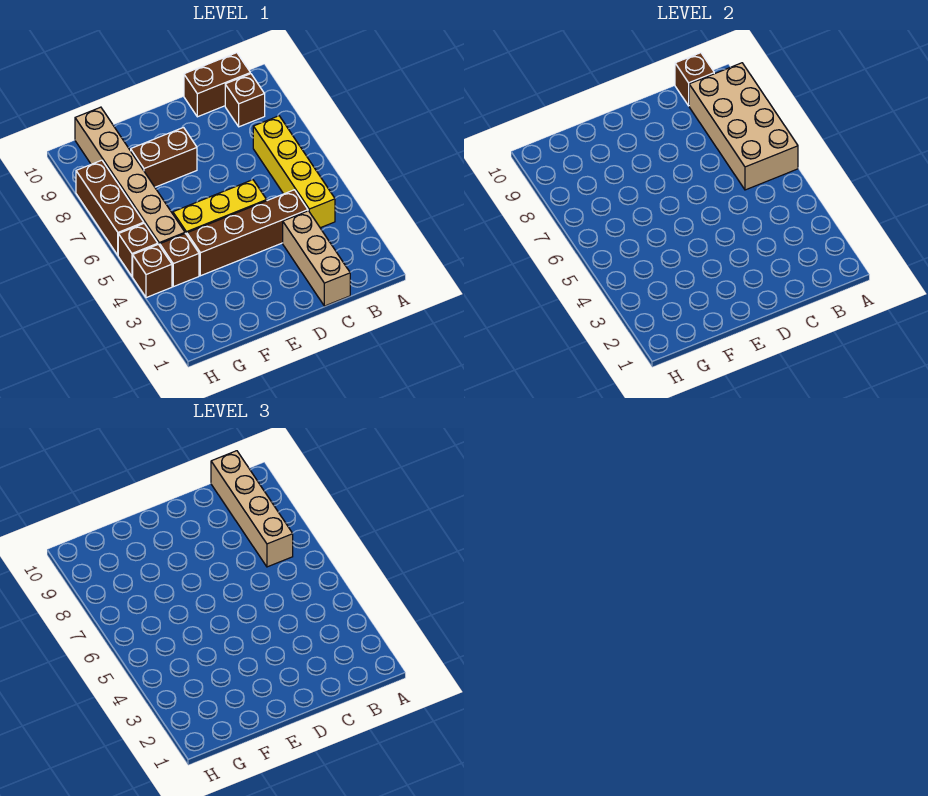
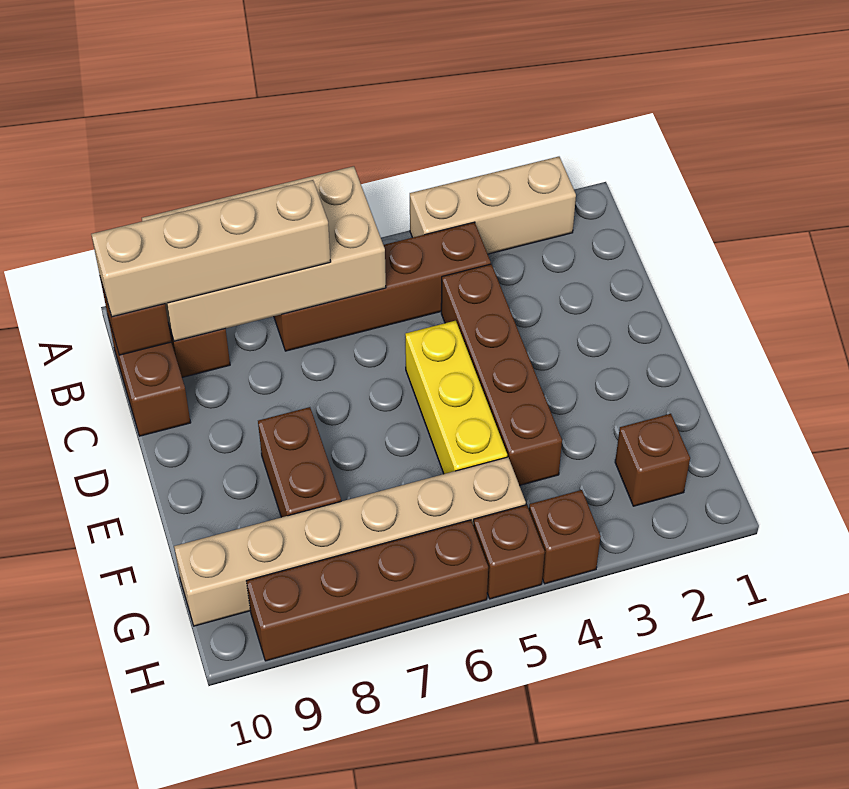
yellow brick B4:B7 level 1 -> brown brick B4:B7 level 1
tan brick C1:C3 level 1 -> tan brick A2:A4 level 1
brown brick G4 level 1 -> brown brick G2 level 1
brown brick H6:H8 level 1 -> brown brick H6:H9 level 1

